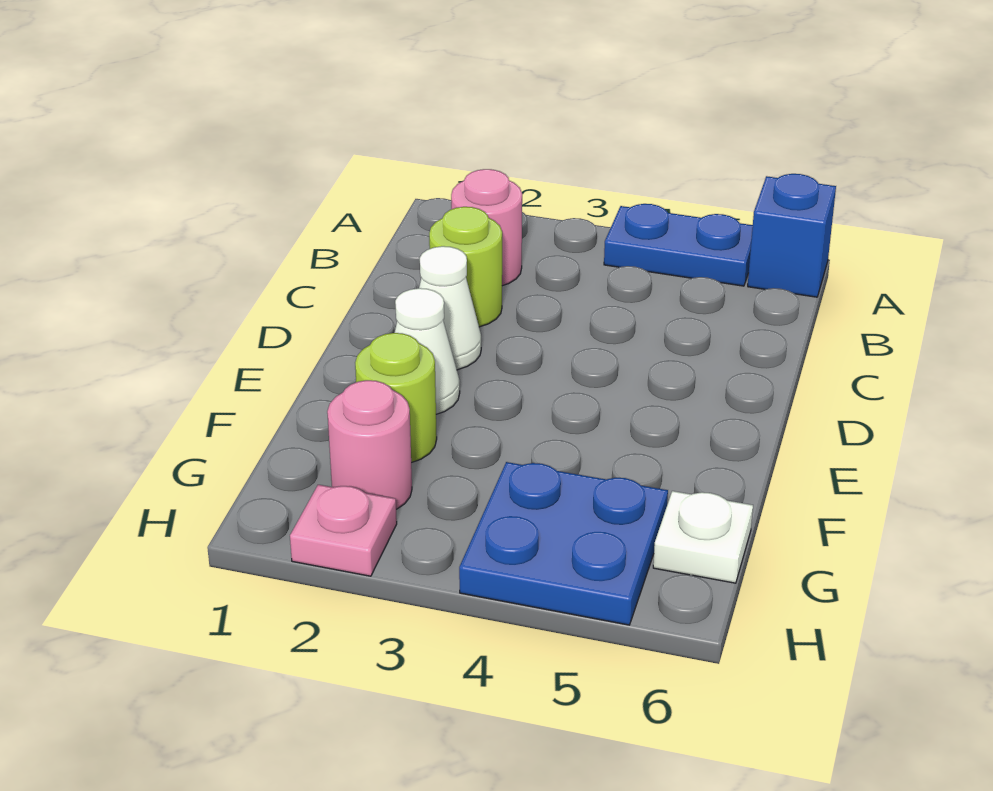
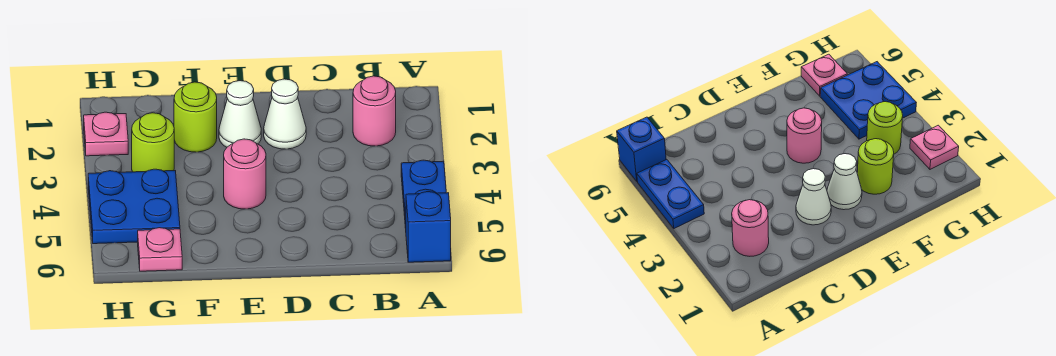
lime round brick C2 level 1 -> lime round brick G3 level 1
pink round brick G2 level 1 -> pink round brick E4 level 1
white plate G6 level 1 -> pink plate G6 level 1

